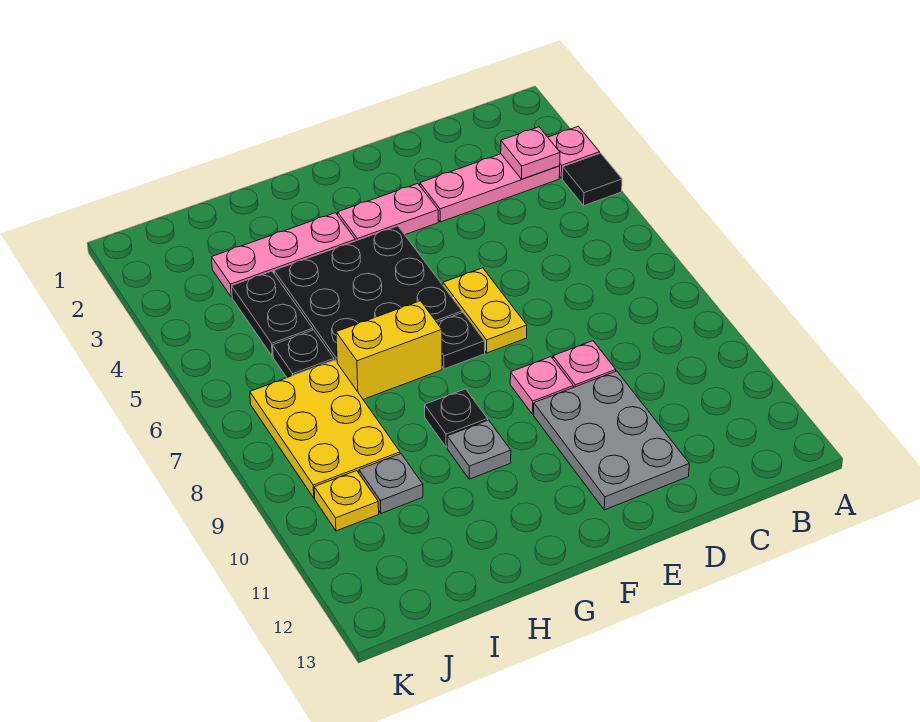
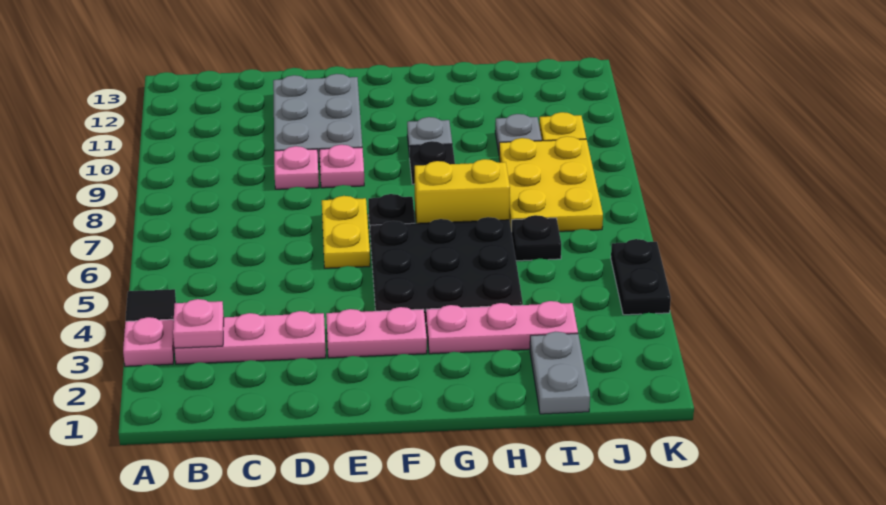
none -> grey plate I1:I2 level 1
black plate I4:I5 level 1 -> black plate K4:K5 level 1

